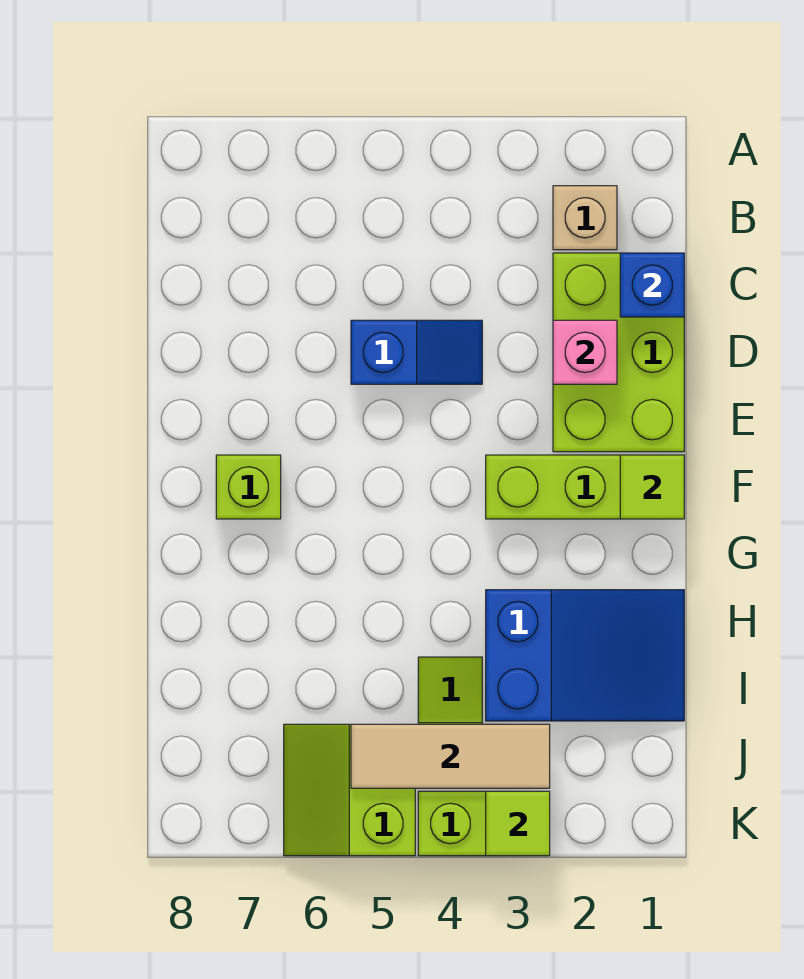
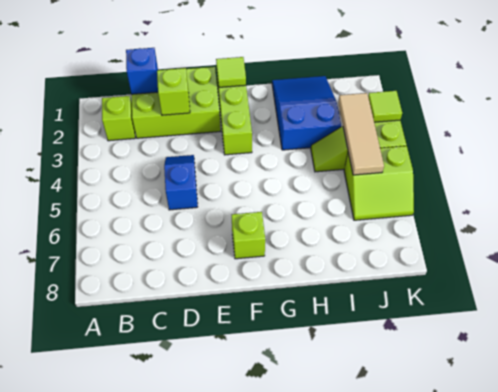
tan brick B2 level 1 -> lime brick B2 level 1
pink brick D2 level 2 -> lime brick D2 level 2

